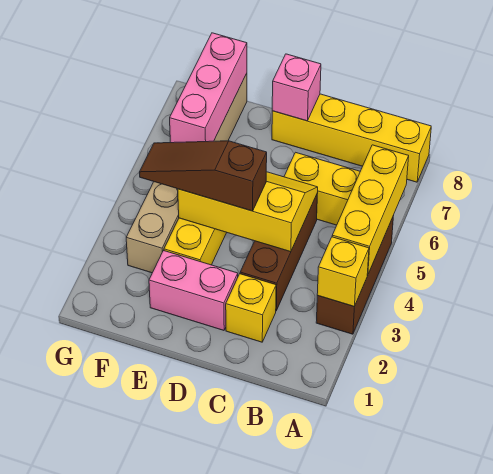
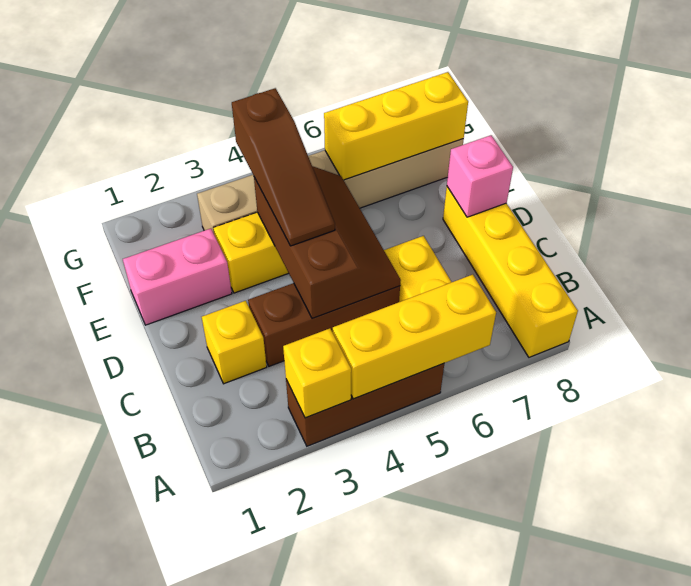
yellow slope C4:E5 level 2 top 4 -> brown slope C4:E5 level 2 top 4
pink brick D2:E2 level 1 -> pink brick E1:E2 level 1
brown slope D4:F4 level 3 top D -> brown slope D4:F4 level 3 top F
pink brick F6:F8 level 2 -> yellow brick F6:F8 level 2

